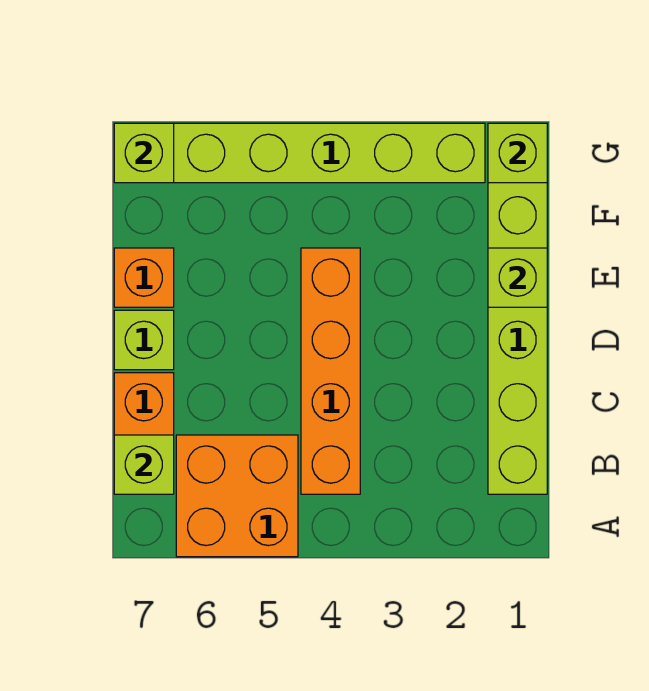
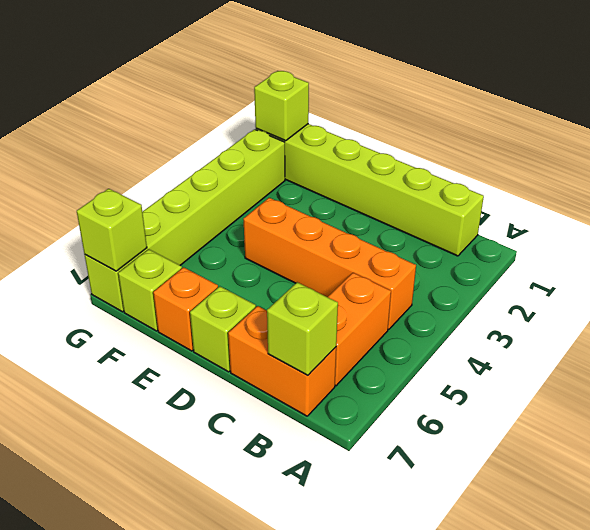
orange brick A5:B6 level 1 -> orange brick B5:B6 level 1
lime brick E1 level 2 -> lime brick F7 level 1

